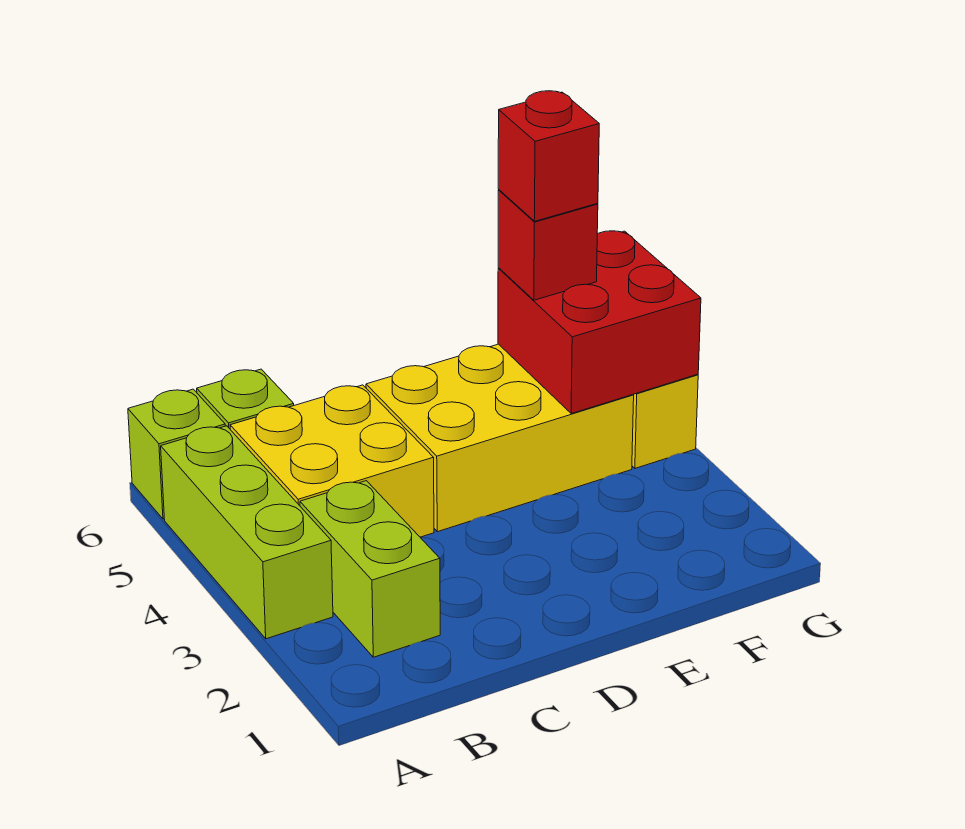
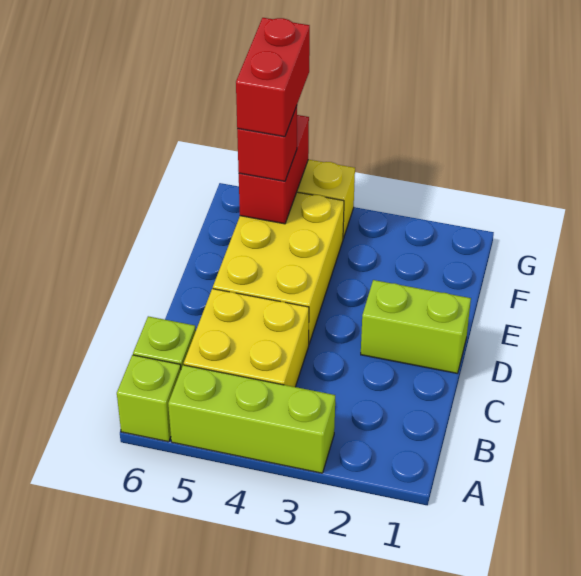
lime brick B2:B3 level 1 -> lime brick D1:D2 level 1
red brick F4:G5 level 2 -> red brick F5:G5 level 2
red brick F5 level 4 -> red brick F5:G5 level 4

